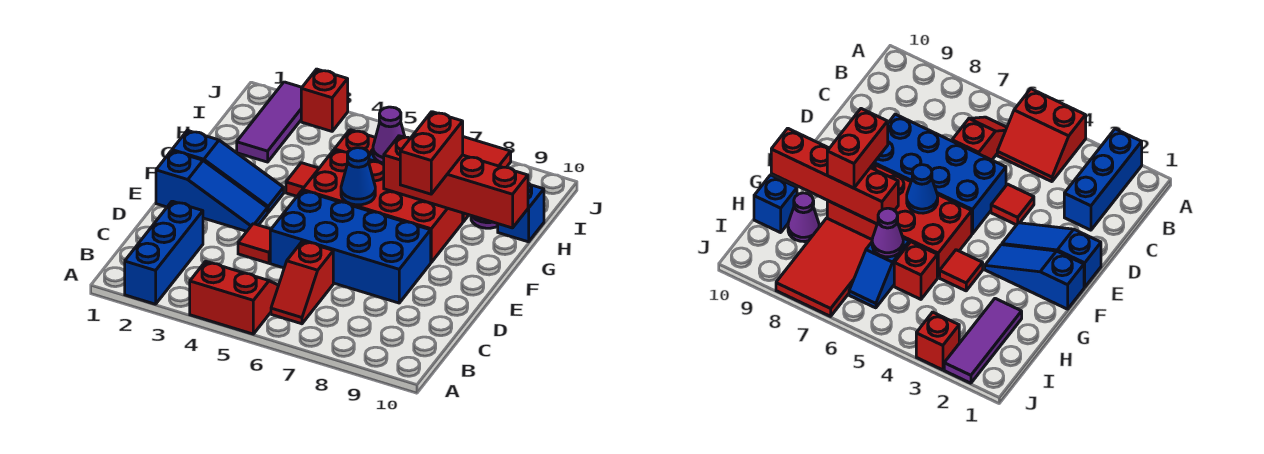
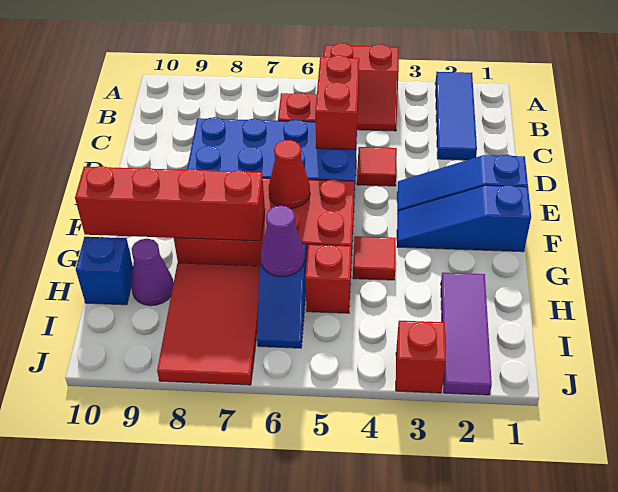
blue brick A2:C2 level 1 -> blue tile A2:C2 level 1
blue cone F6 level 2 -> red cone F6 level 2
red brick F8:G8 level 3 -> red brick C5:D5 level 2

